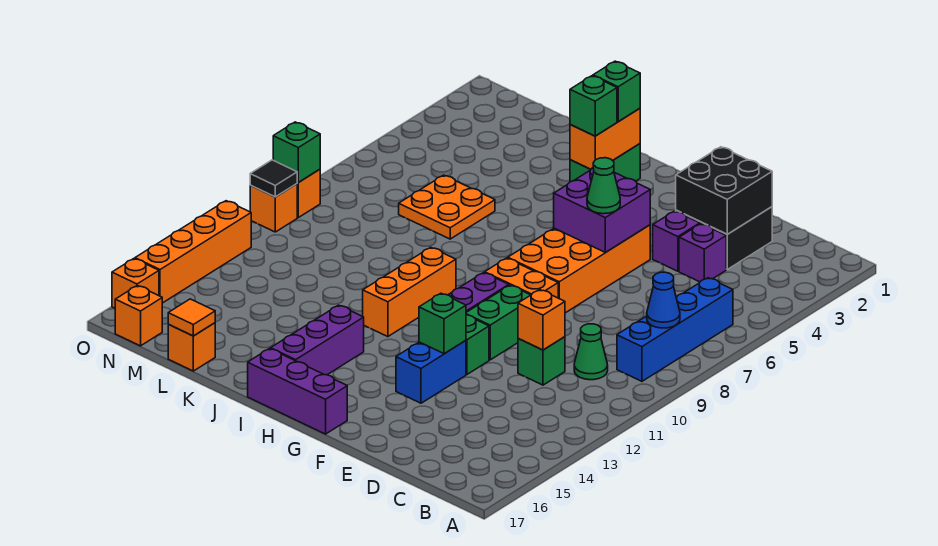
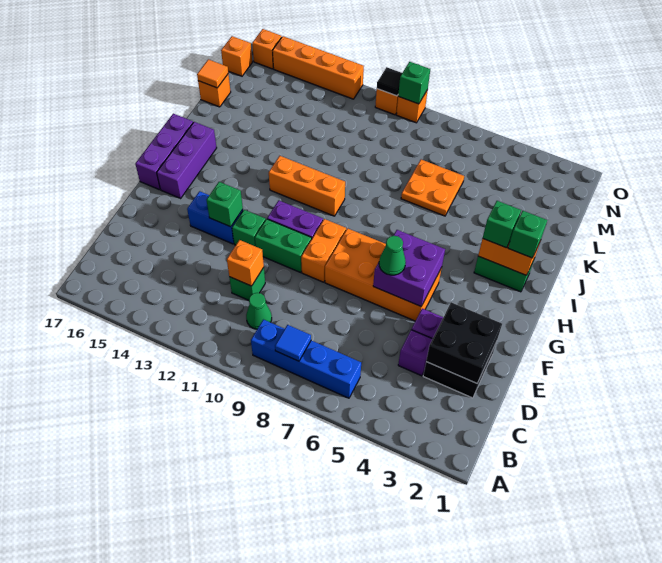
blue cone B8 level 2 -> blue tile B8 level 2
purple brick I14:I16 level 1 -> purple brick G16:I16 level 1

